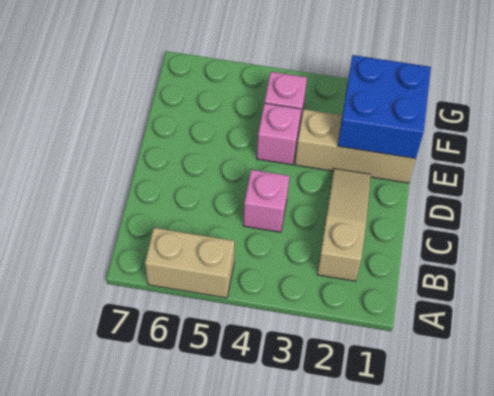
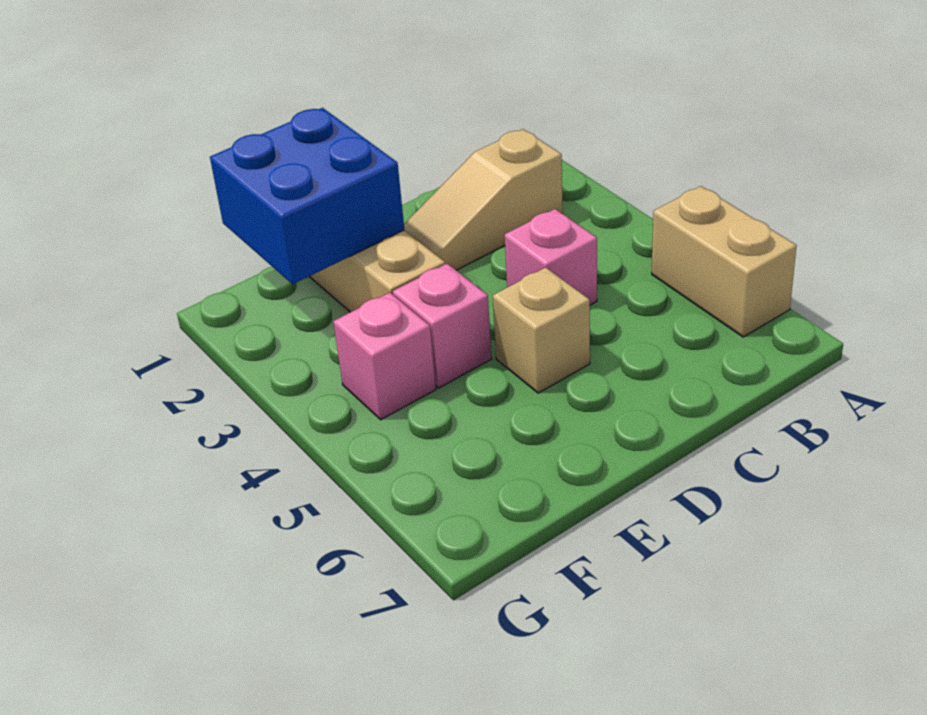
none -> tan brick D5 level 1

